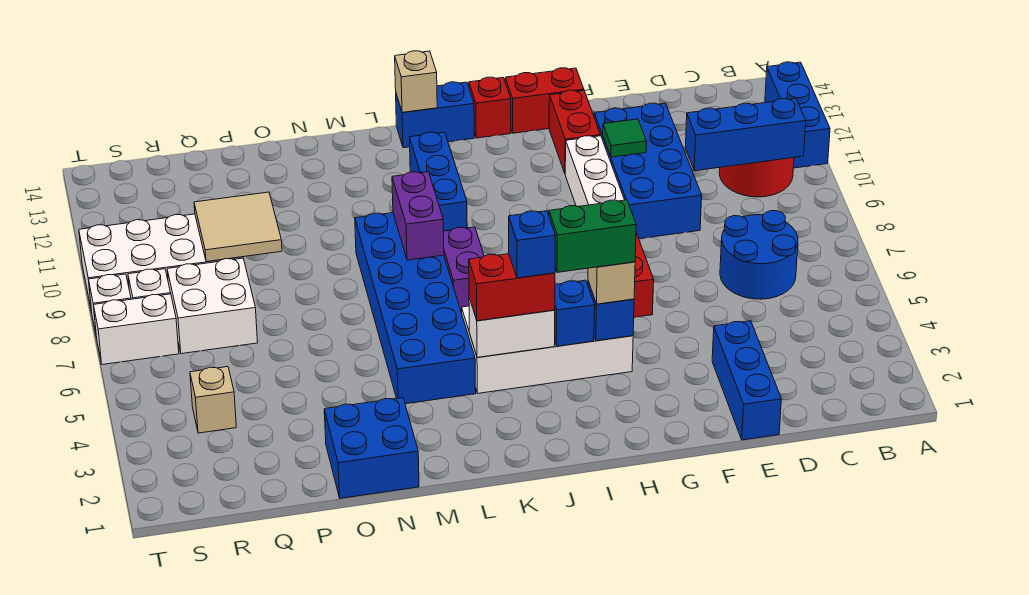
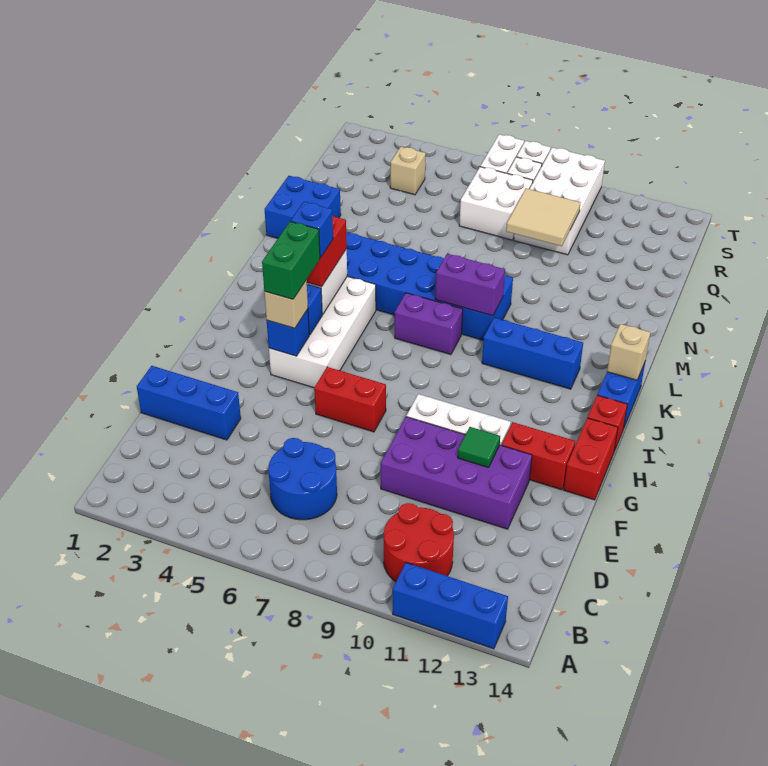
blue brick B10:D10 level 2 -> none
blue brick E9:F12 level 1 -> purple brick E9:F12 level 1

